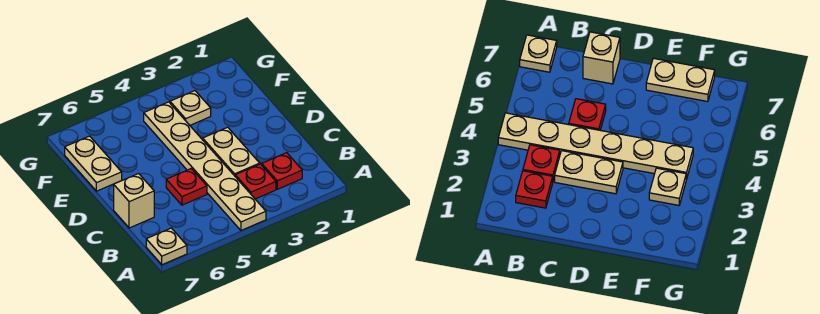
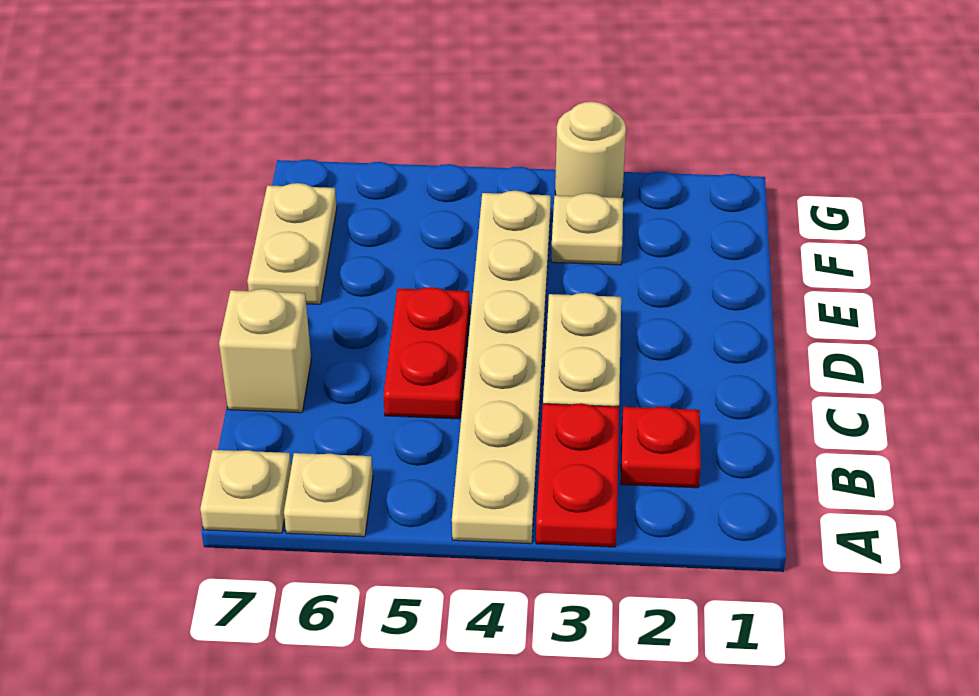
none -> tan plate A6 level 1
red plate B3 level 1 -> red plate A3:B3 level 1
red plate C5 level 1 -> red plate C5:D5 level 1
none -> tan round brick G3 level 1

